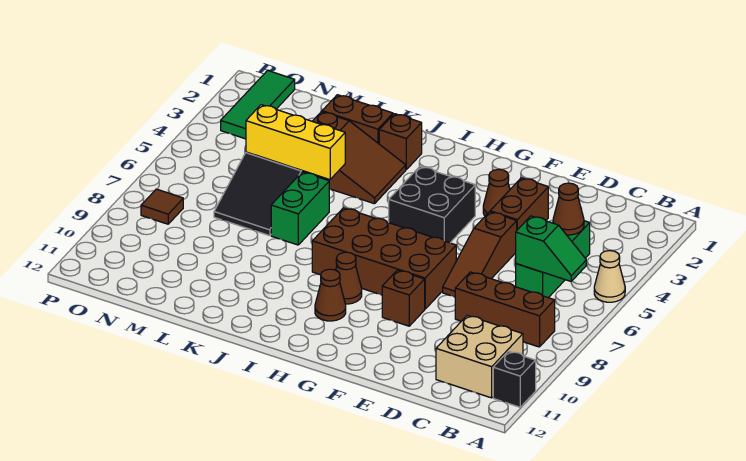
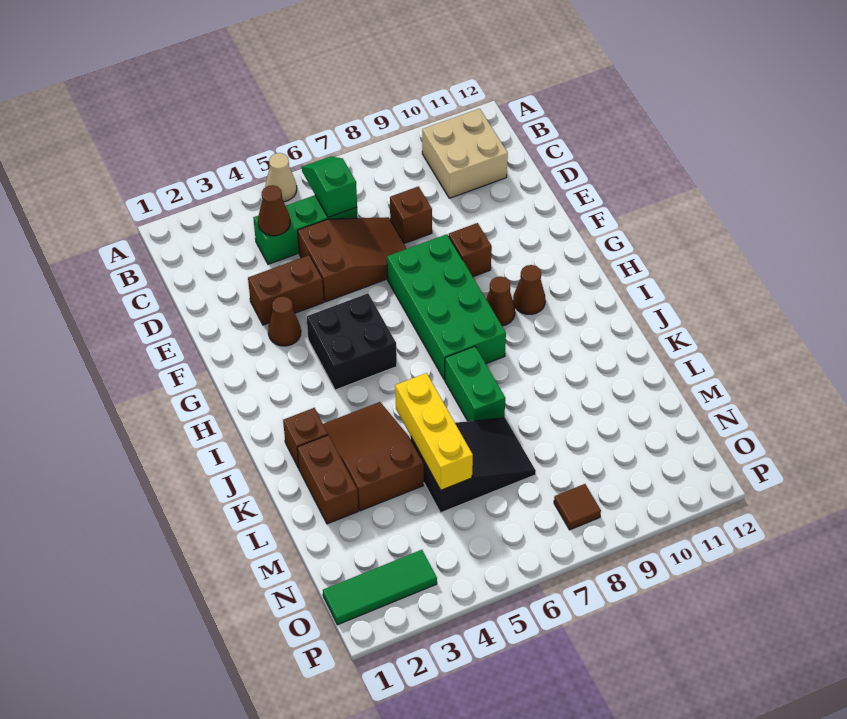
black brick A11 level 1 -> none
brown brick B8:D8 level 1 -> brown brick D8 level 1
brown slope E5:E7 level 1 top 5 -> brown slope D5:E7 level 1 top 5
brown brick F7:I8 level 1 -> green brick F7:I8 level 1
green brick K6:K7 level 1 -> green brick J7:K7 level 1

